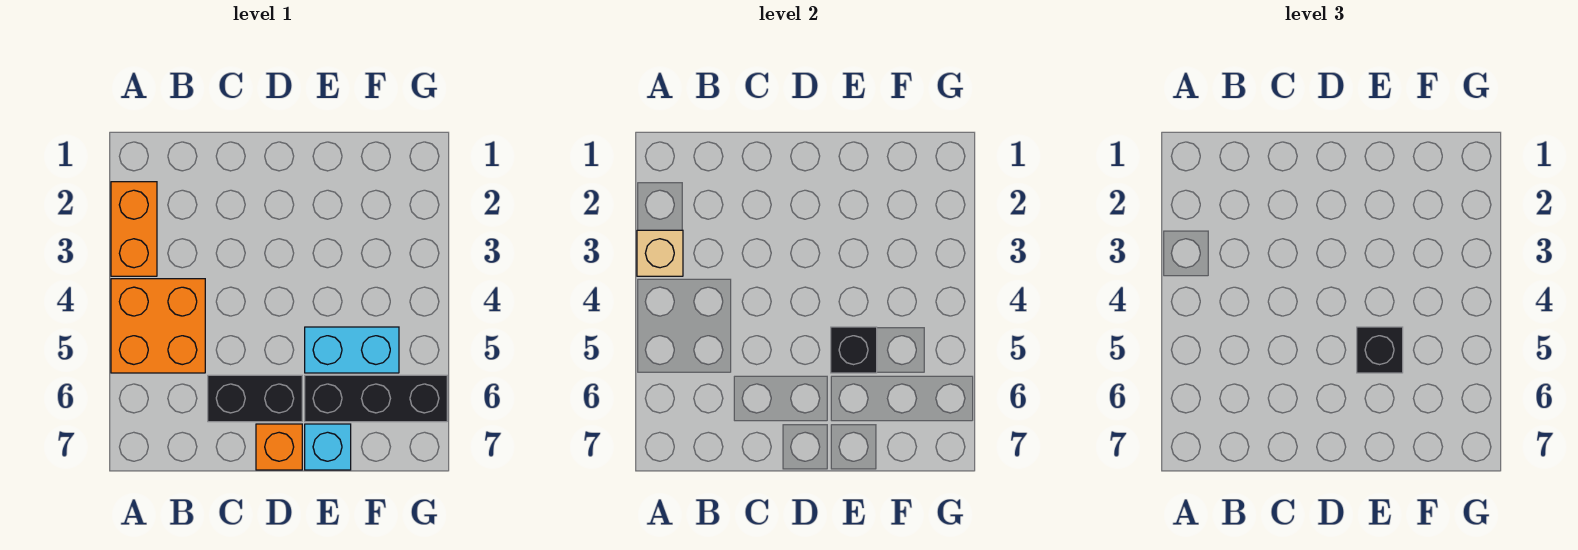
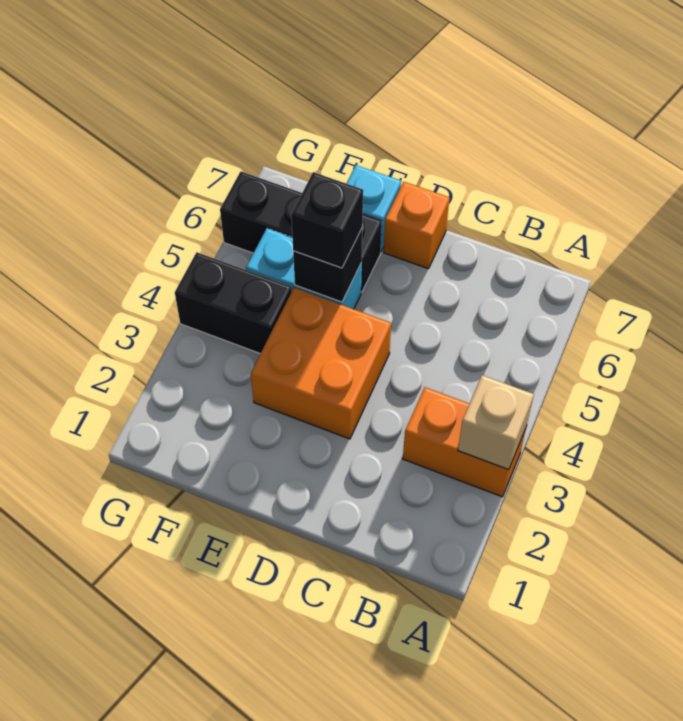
orange brick A2:A3 level 1 -> orange brick A3:B3 level 1
orange brick A4:B5 level 1 -> orange brick D3:E4 level 1
black brick C6:D6 level 1 -> black brick F4:G4 level 1

